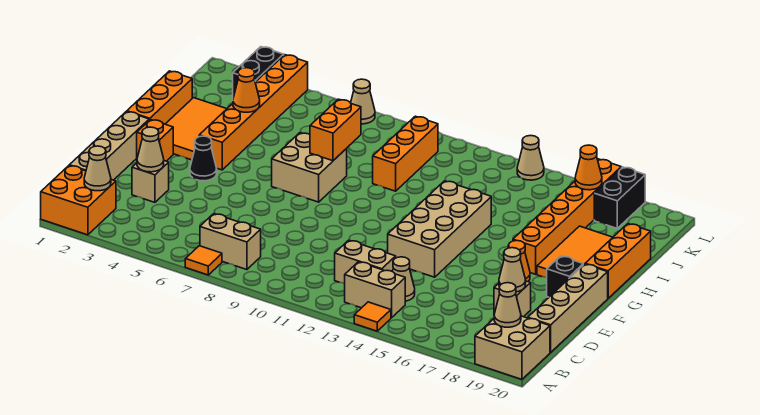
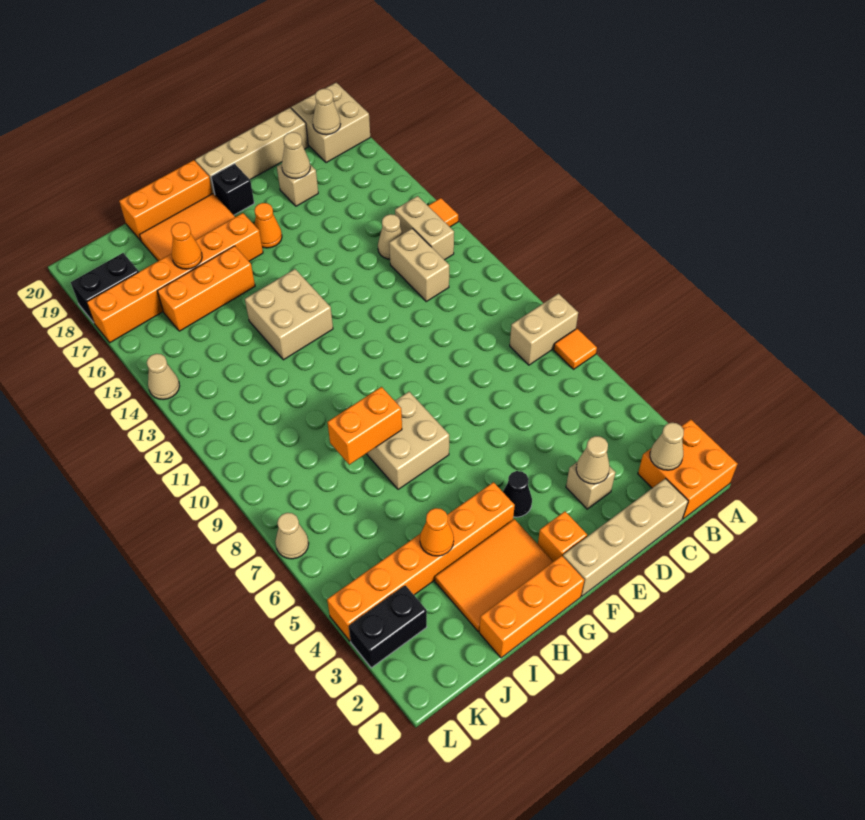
tan brick B7:B8 level 1 -> tan brick A8:B8 level 1
tan brick E13:H14 level 1 -> tan brick G13:H14 level 1
orange brick I10:K10 level 1 -> orange brick H16:J16 level 1
orange cone K17 level 2 -> orange cone I17 level 2

